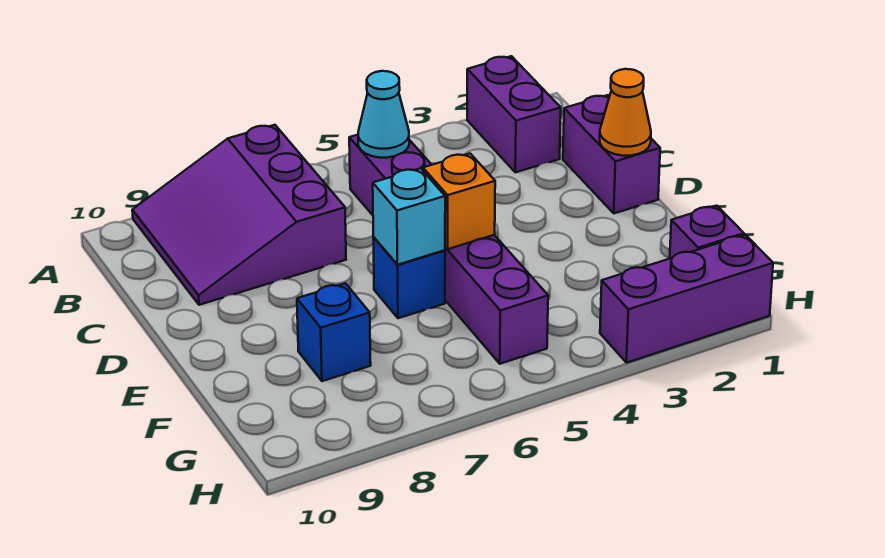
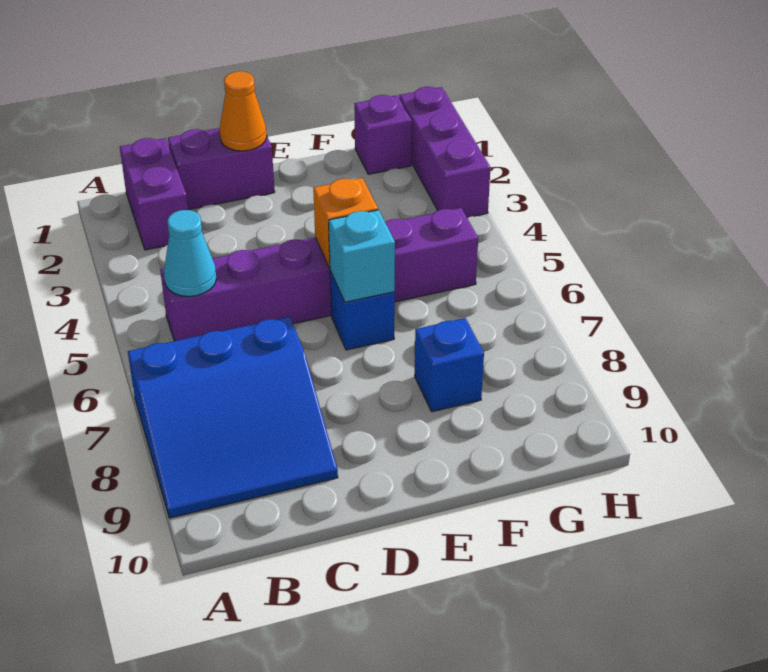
purple brick A2:B2 level 1 -> purple brick B1:B2 level 1
purple slope A7:C9 level 1 top 7 -> blue slope A7:C9 level 1 top 7

